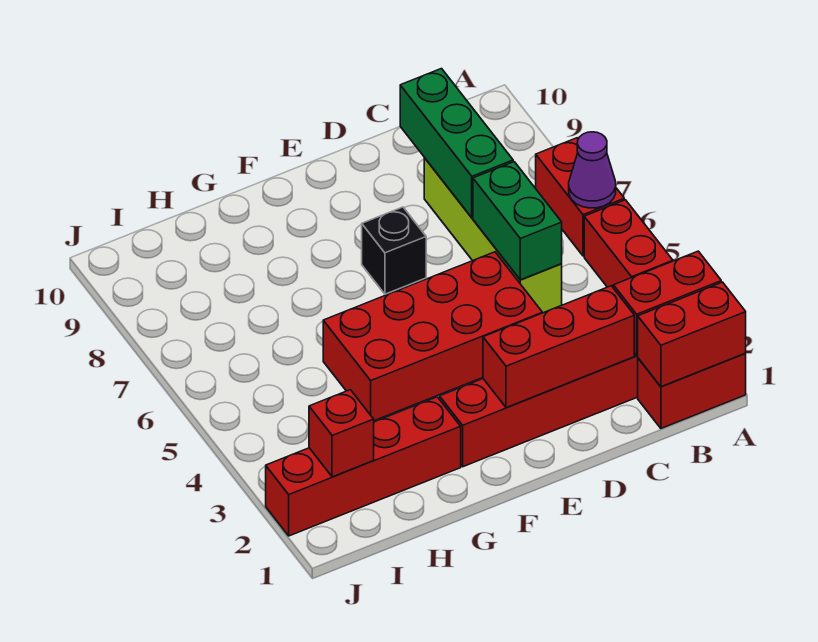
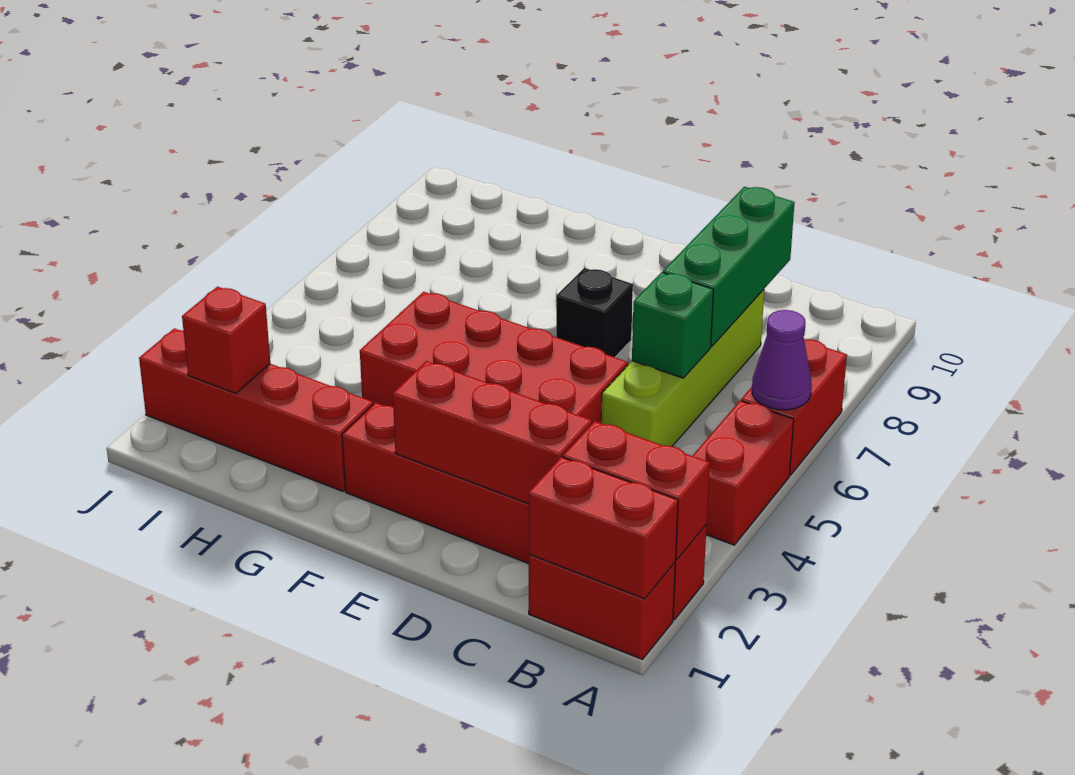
green brick C5:C6 level 2 -> green brick C6 level 2

